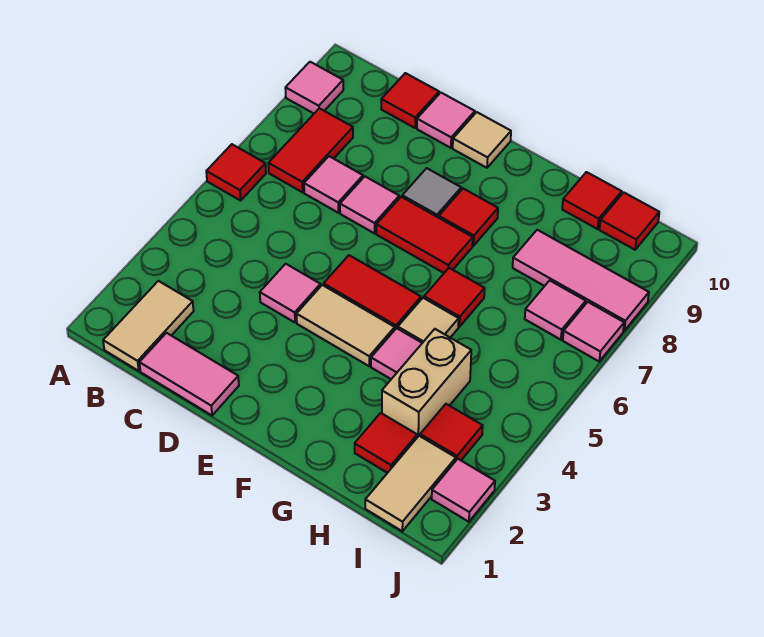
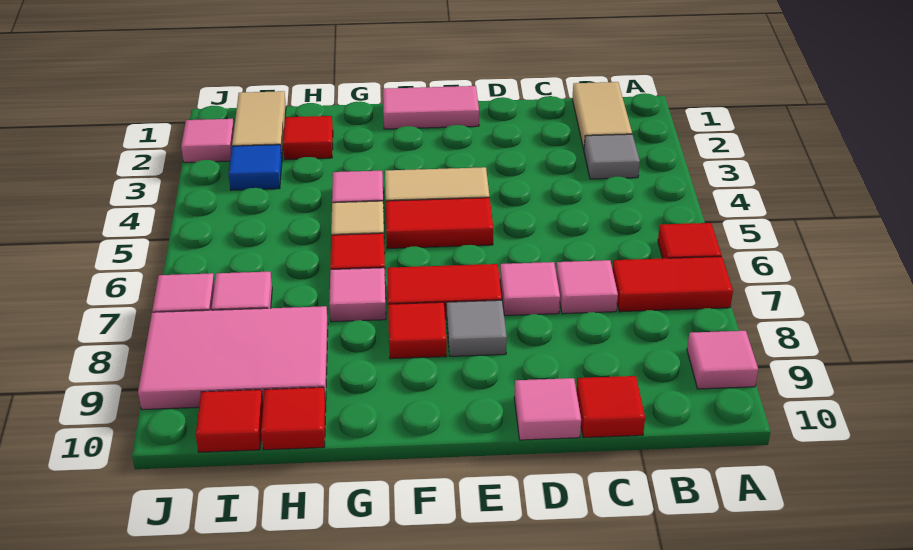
none -> grey tile B3 level 1
red tile B7:B8 level 1 -> red tile A7:B7 level 1
pink tile C1:D1 level 1 -> pink tile E1:F1 level 1
pink tile D4 level 1 -> pink tile G7 level 1
tan tile E10 level 1 -> none
tan brick H3:H4 level 1 -> none
pink tile H8:J8 level 1 -> pink tile H8:J9 level 1
red tile I3 level 1 -> blue tile I3 level 1

